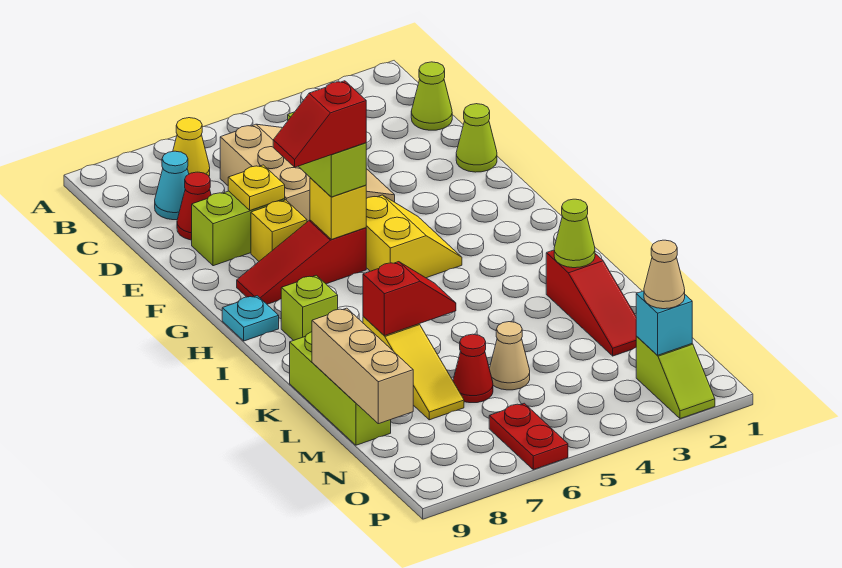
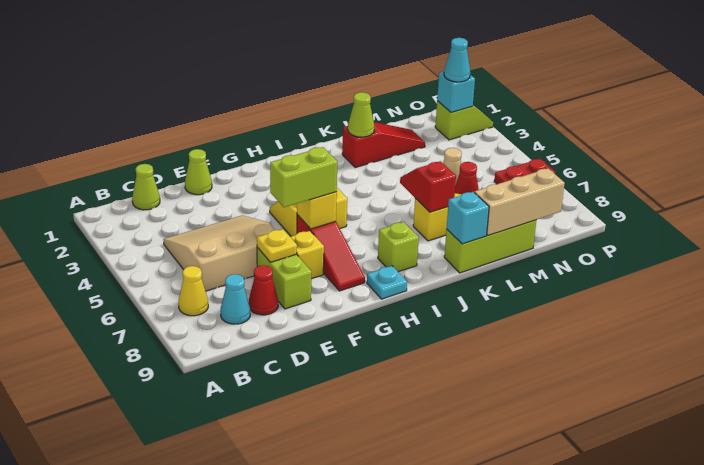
red slope G6:G7 level 4 top 6 -> none
none -> cyan brick K9 level 2
tan cone O2 level 3 -> cyan cone O2 level 3

